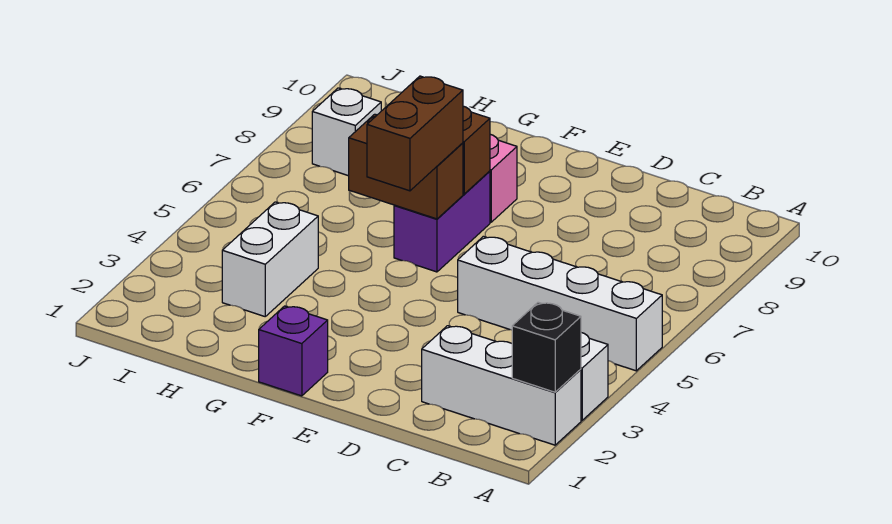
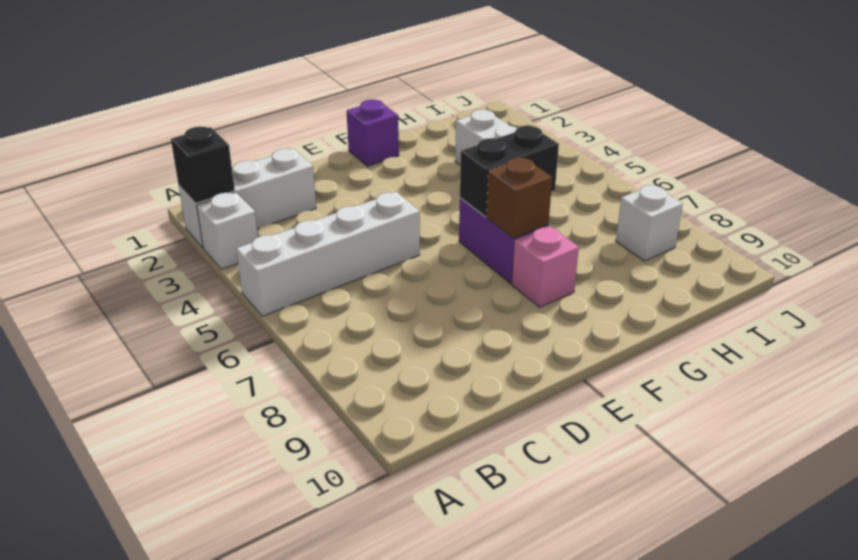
brown brick F5:F6 level 3 -> none
brown brick F6:G6 level 2 -> black brick F6:G6 level 2

